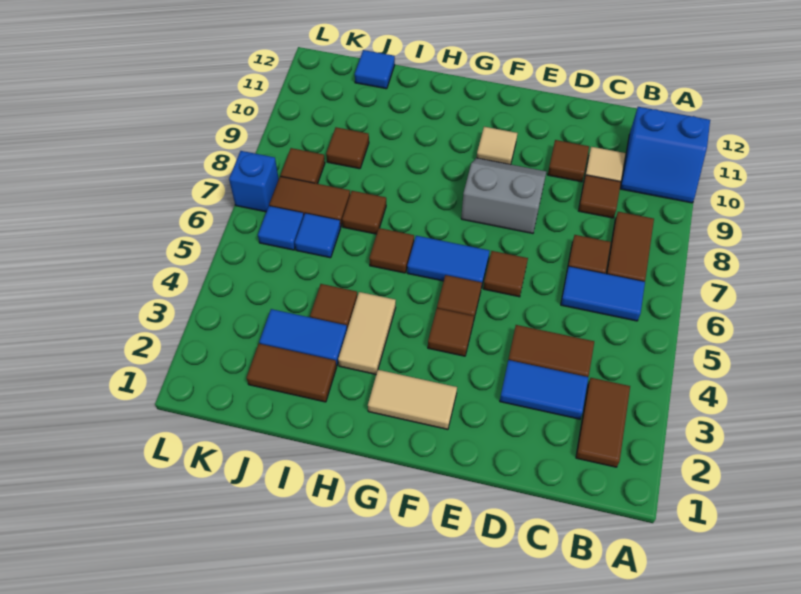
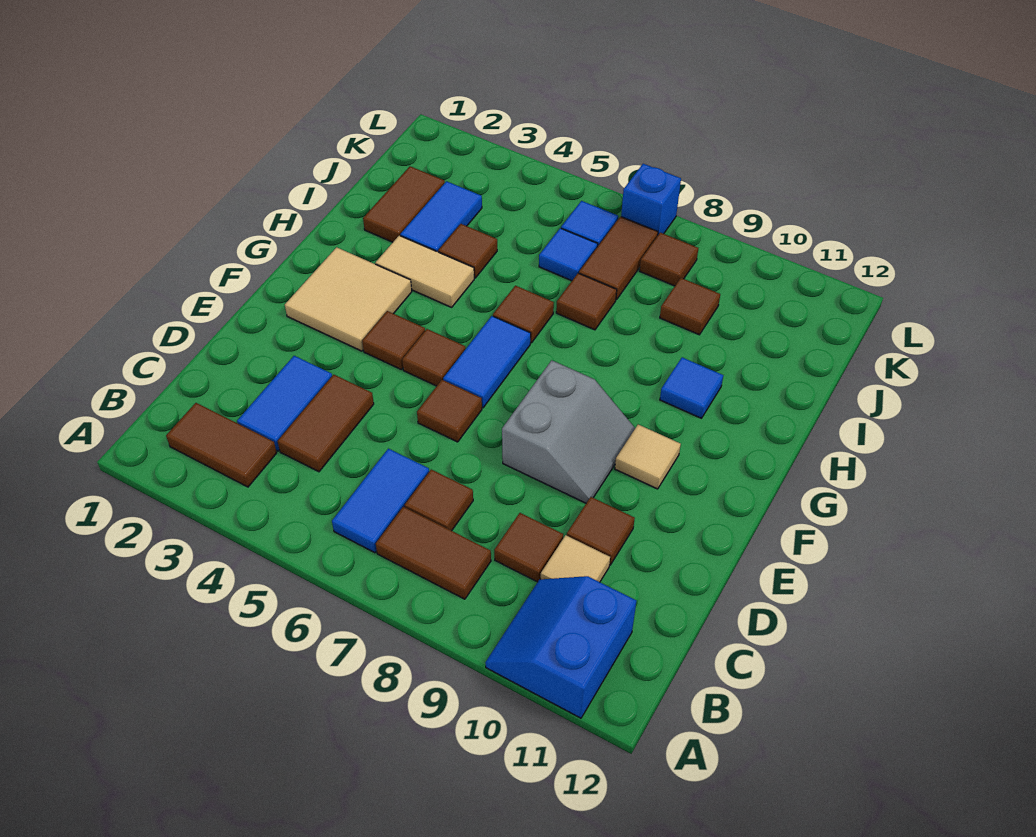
tan tile F2:G2 level 1 -> tan tile F2:G3 level 1
blue tile J12 level 1 -> blue tile H10 level 1

